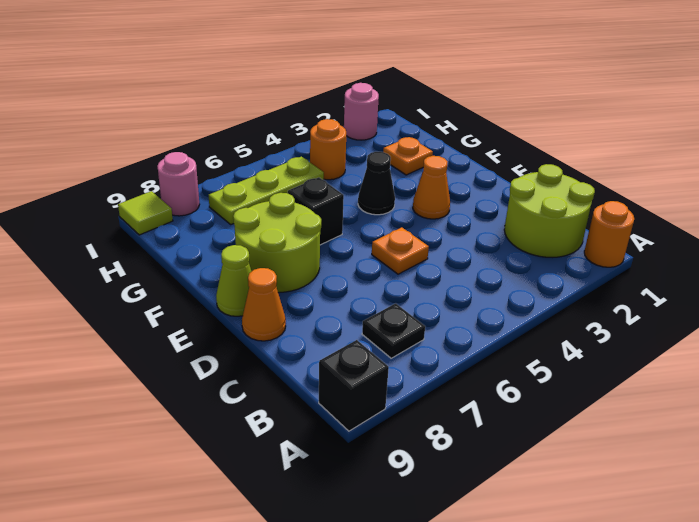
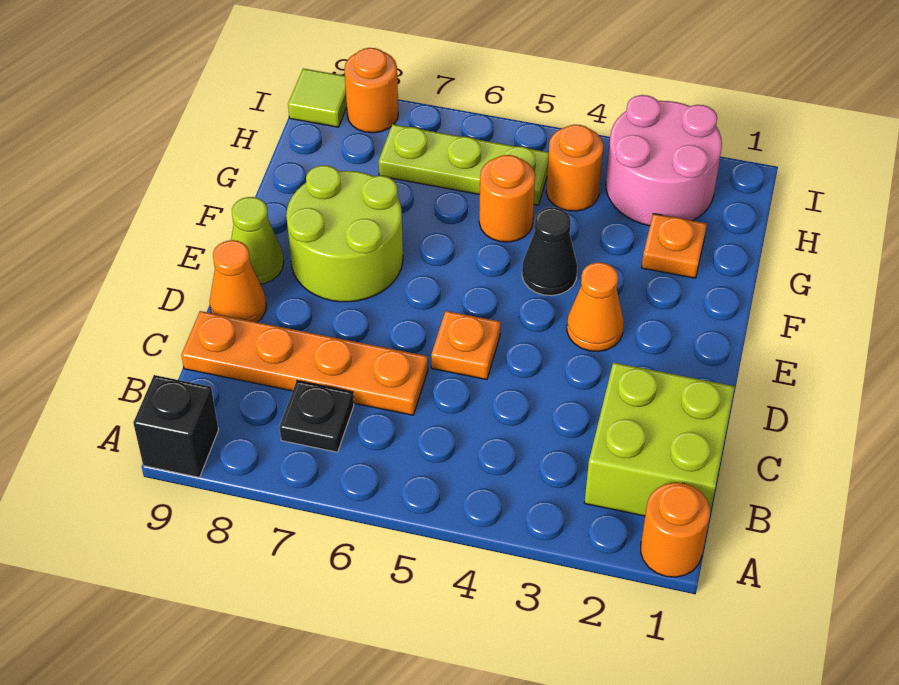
lime round brick B1:C2 level 1 -> lime brick B1:C2 level 1
none -> orange plate C6:C9 level 1
black brick F6 level 1 -> none
none -> orange round brick G5 level 1
pink round brick I2 level 1 -> pink round brick H2:I3 level 1
pink round brick I8 level 1 -> orange round brick I8 level 1

